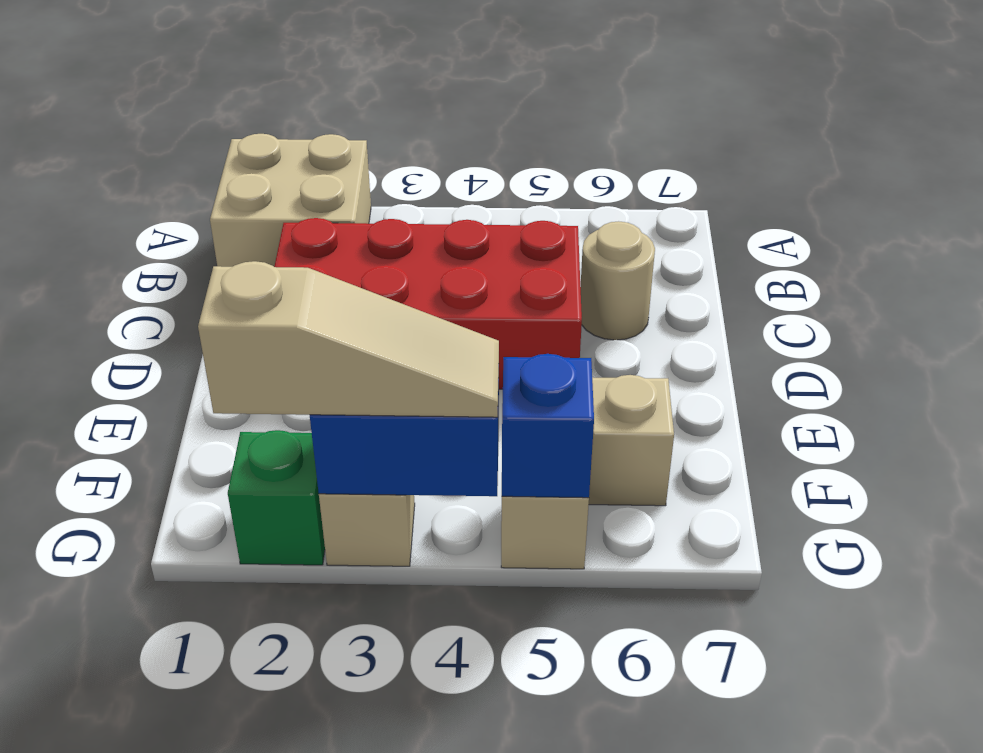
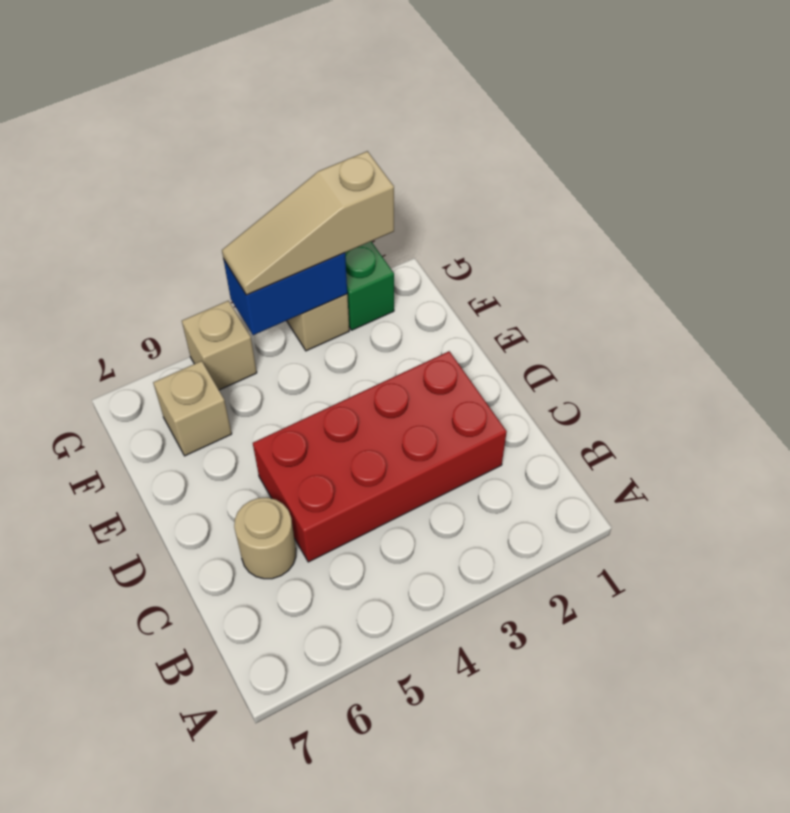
tan brick A1:B2 level 1 -> none
blue brick G5 level 2 -> none

